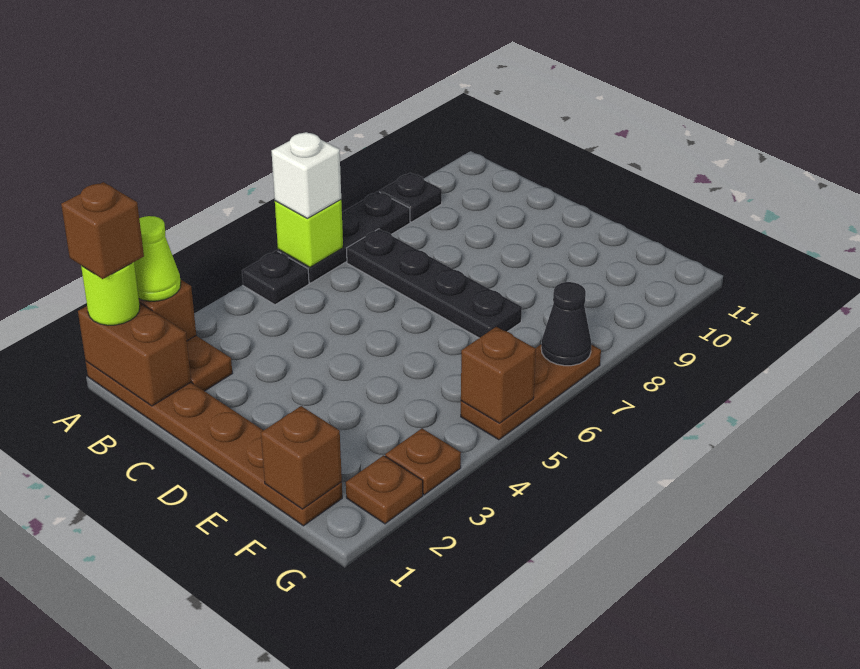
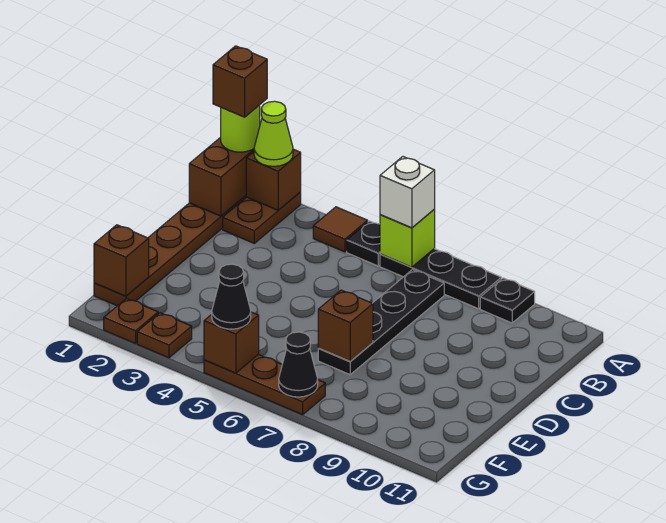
none -> brown tile A4 level 1
none -> brown brick E7 level 2
none -> black cone G5 level 3

